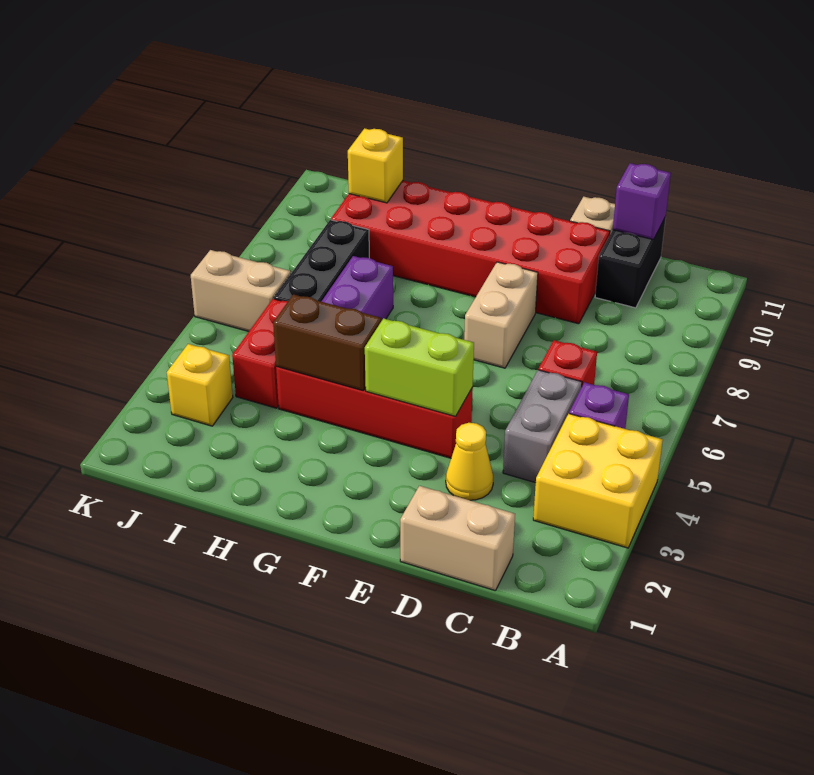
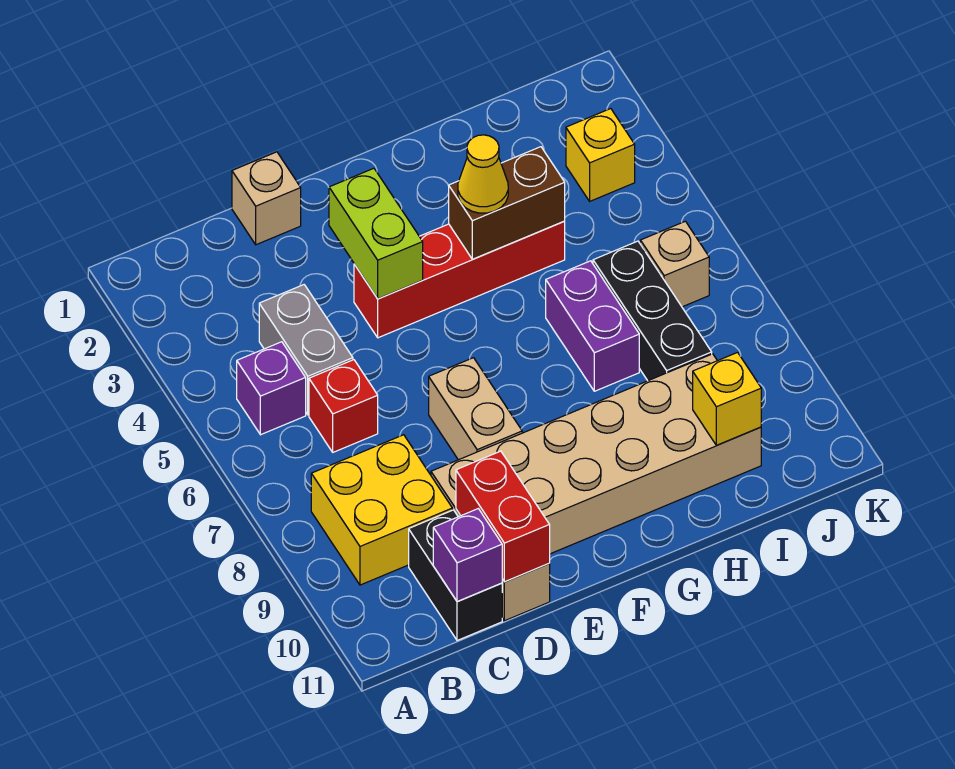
yellow brick A3:B4 level 1 -> yellow brick B8:C9 level 1
tan brick C1:D1 level 1 -> tan brick D1 level 1
yellow cone D3 level 1 -> yellow cone G4 level 3
red brick D9:I10 level 1 -> tan brick D9:I10 level 1
lime brick E4:F4 level 2 -> lime brick E3:E4 level 2
red brick I4:I5 level 1 -> red brick D10:D11 level 2
tan brick J6:K6 level 1 -> tan brick J6 level 1

